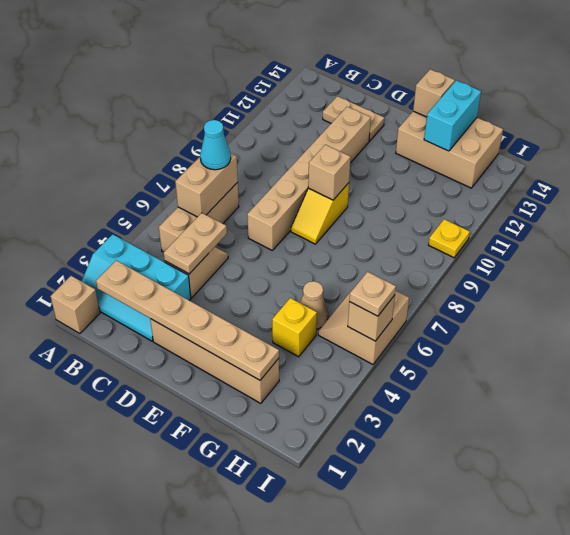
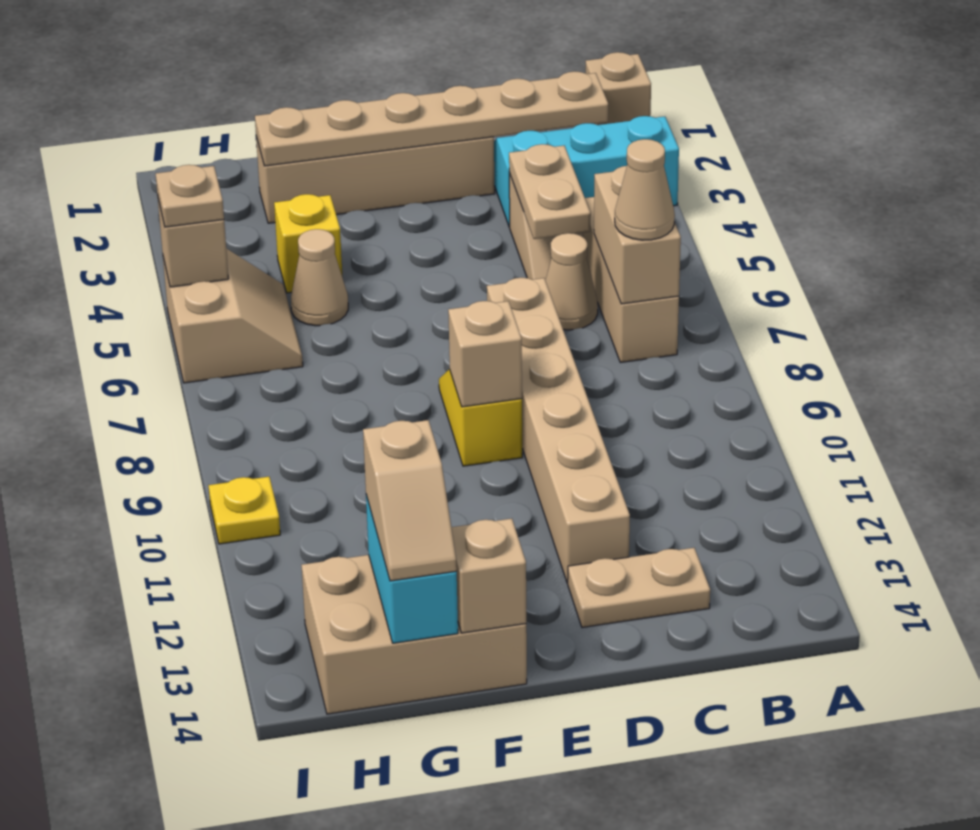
cyan cone B7 level 3 -> tan cone B7 level 3
none -> tan cone C6 level 1
none -> tan slope G13:G14 level 3 top 13

